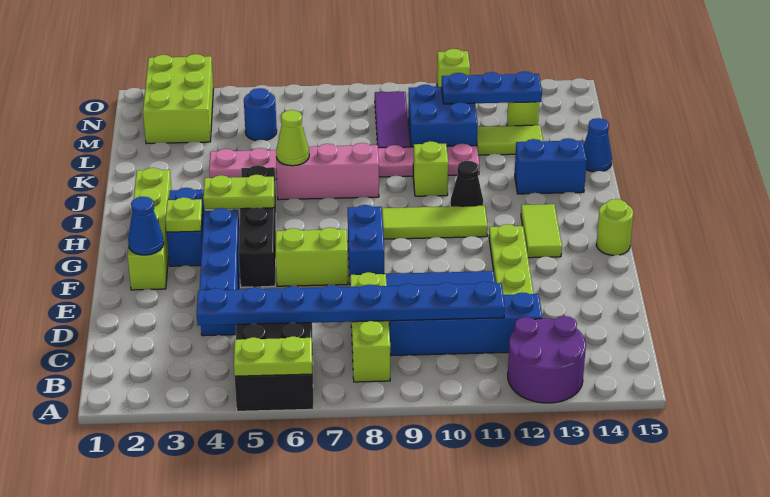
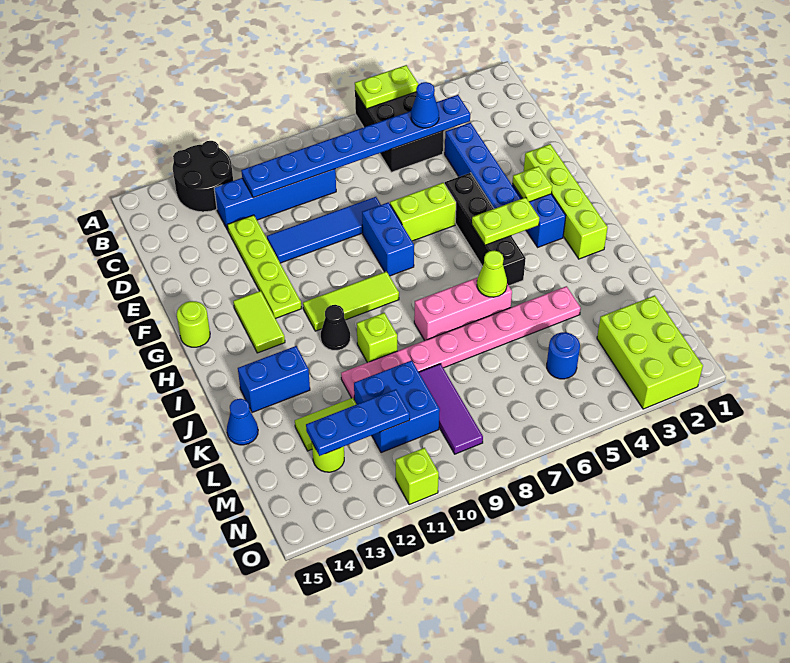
purple round brick A12:B13 level 1 -> black round brick A12:B13 level 1
lime brick B8:D8 level 1 -> none
blue cone F2 level 2 -> blue cone C5 level 3

